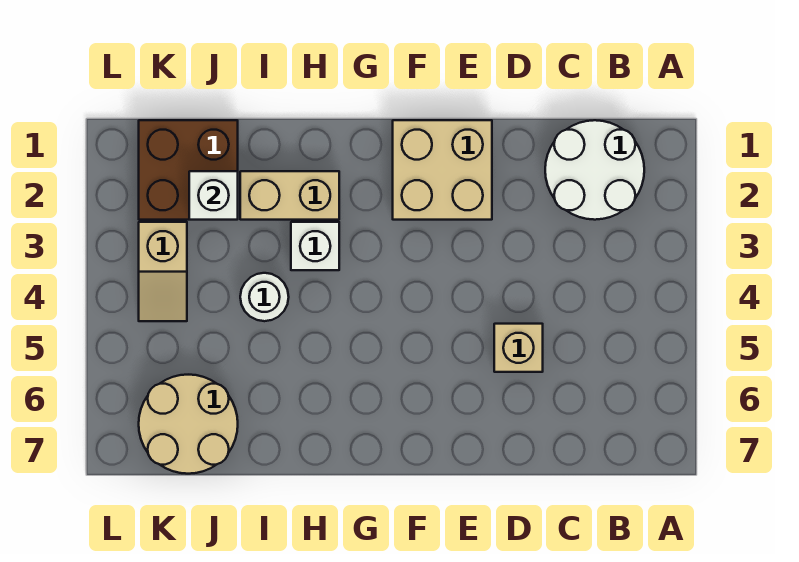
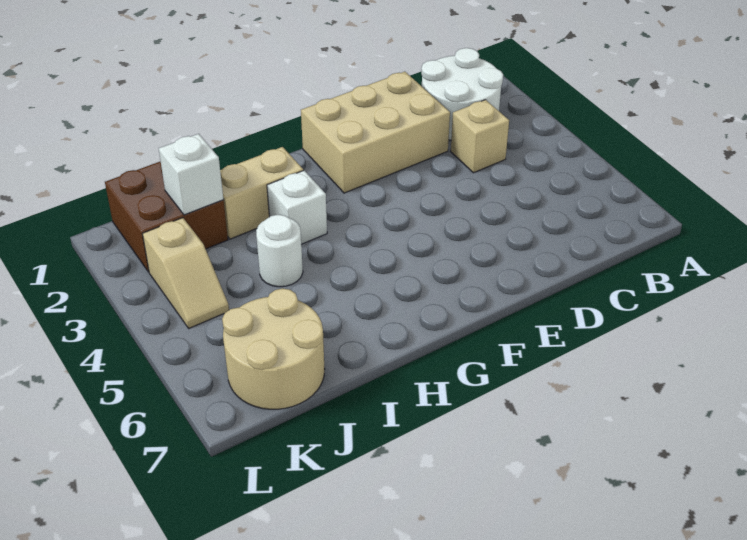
tan brick D5 level 1 -> tan brick C3 level 1
tan brick E1:F2 level 1 -> tan brick D1:F2 level 1

